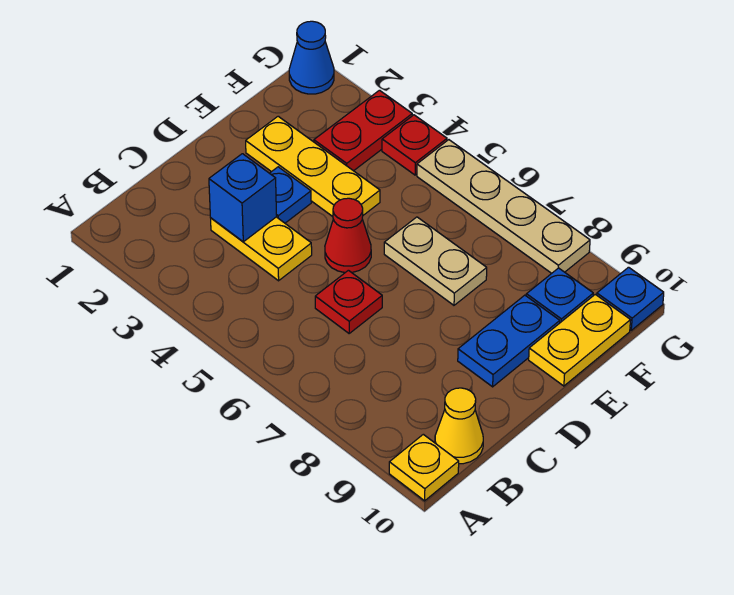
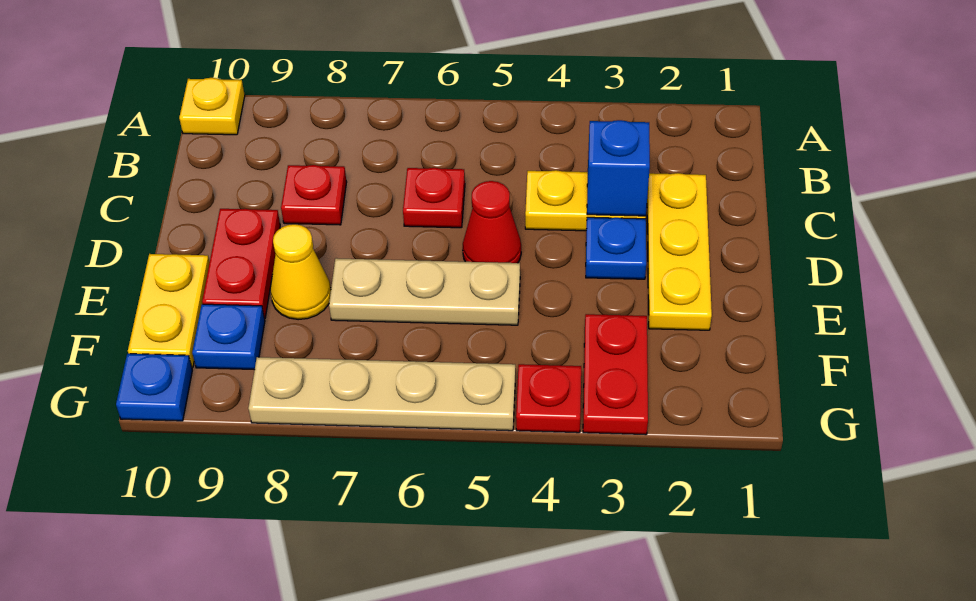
yellow cone B10 level 1 -> yellow cone E8 level 1
none -> red plate C8 level 1
blue plate D9:E9 level 1 -> red plate D9:E9 level 1
yellow plate E2:E4 level 1 -> yellow plate C2:E2 level 1
tan plate E6:E7 level 1 -> tan plate E5:E7 level 1
blue cone G1 level 1 -> none

